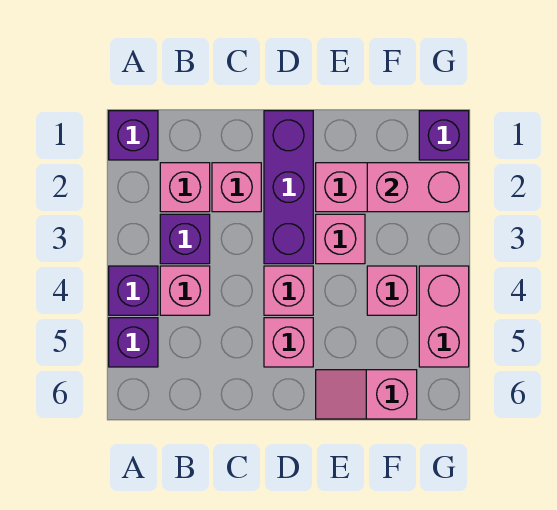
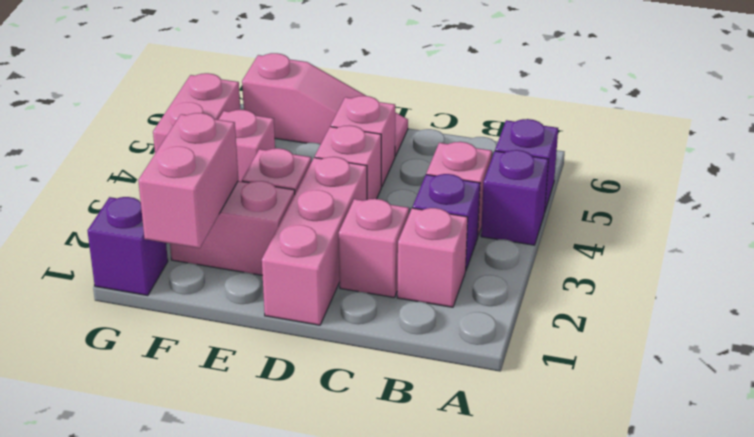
purple brick A1 level 1 -> none
purple brick D1:D3 level 1 -> pink brick D1:D3 level 1
pink slope E6:F6 level 1 top F -> pink slope D6:F6 level 1 top F
pink brick F2:G2 level 2 -> pink brick F1:F2 level 2

